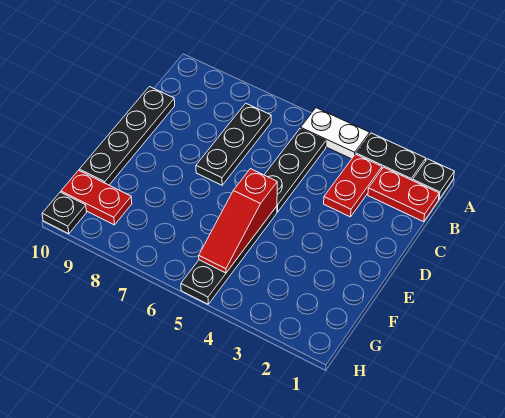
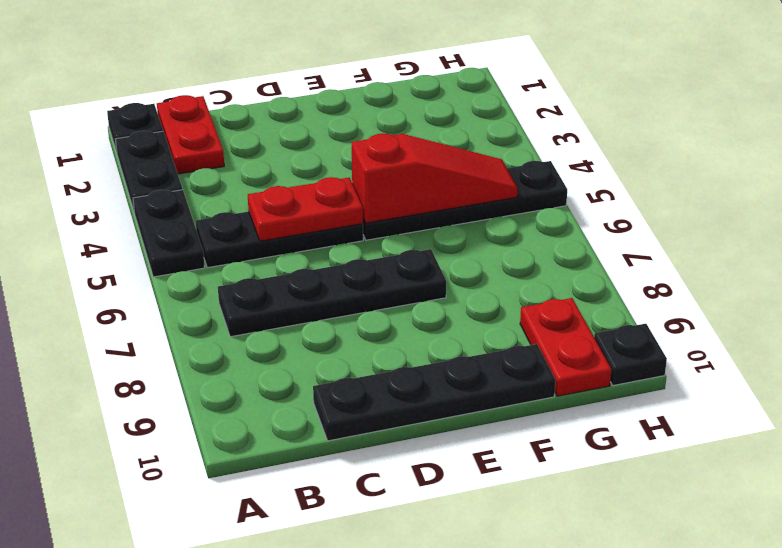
white plate A4:A5 level 1 -> black plate A4:A5 level 1
red plate B3:C3 level 1 -> red plate C5:D5 level 2
black plate B7:D7 level 1 -> black plate B7:E7 level 1

